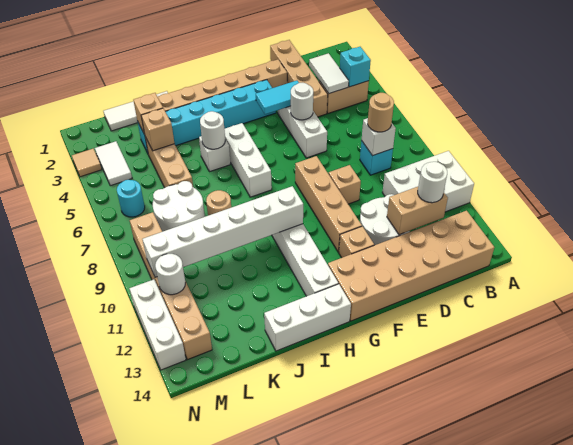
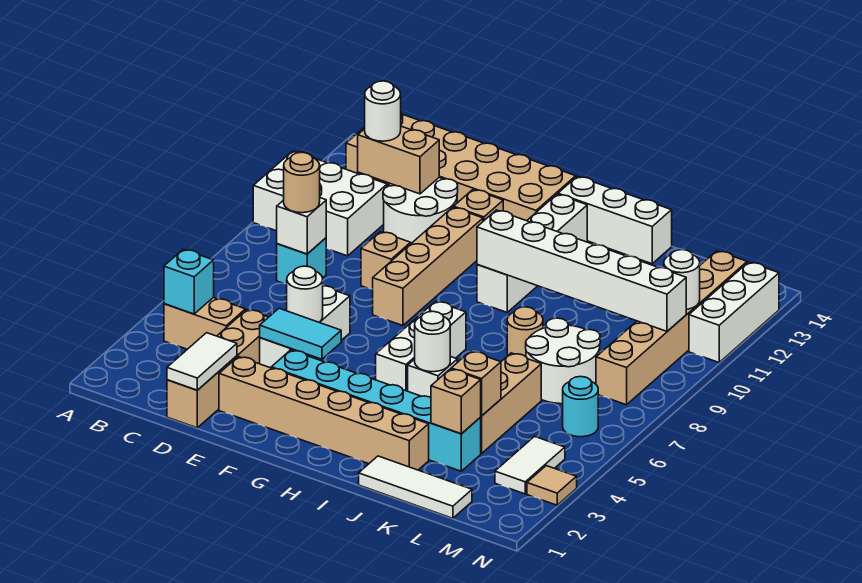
white tile C3:C4 level 2 -> white tile D1:D2 level 2

